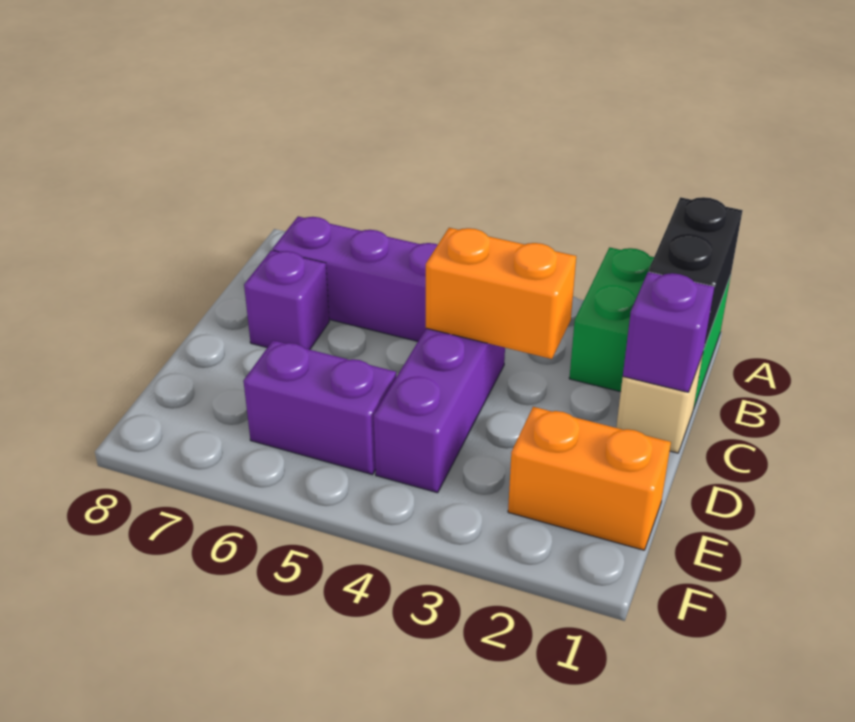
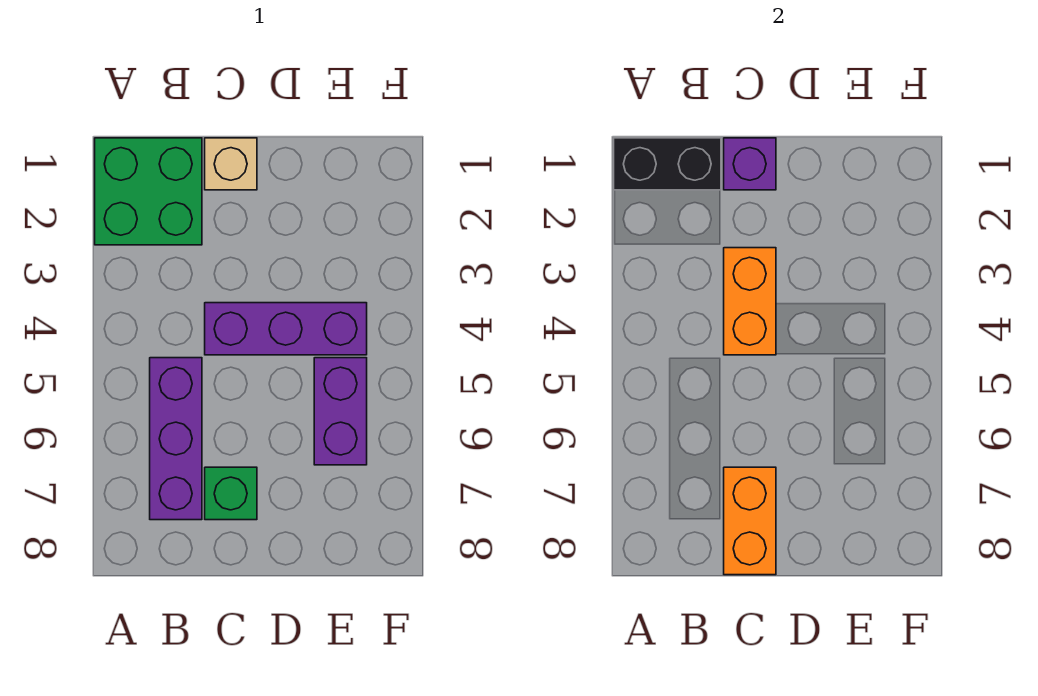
purple brick C7 level 1 -> green brick C7 level 1
orange brick E1:E2 level 1 -> orange brick C7:C8 level 2

